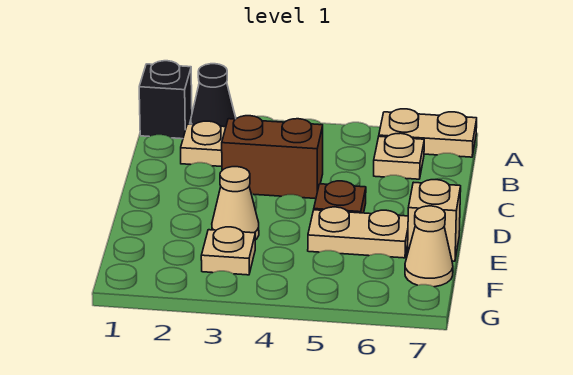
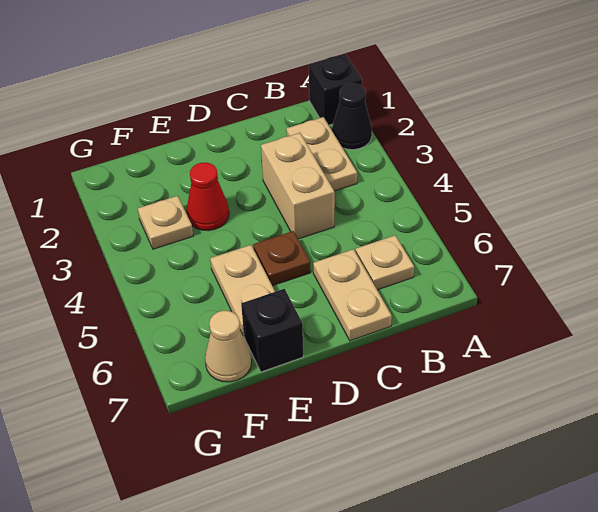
tan plate A6:A7 level 1 -> tan plate C6:C7 level 1
brown brick C3:C4 level 1 -> tan brick C3:C4 level 1
tan cone E3 level 1 -> red cone E3 level 1
tan brick E7 level 1 -> black brick E7 level 1

